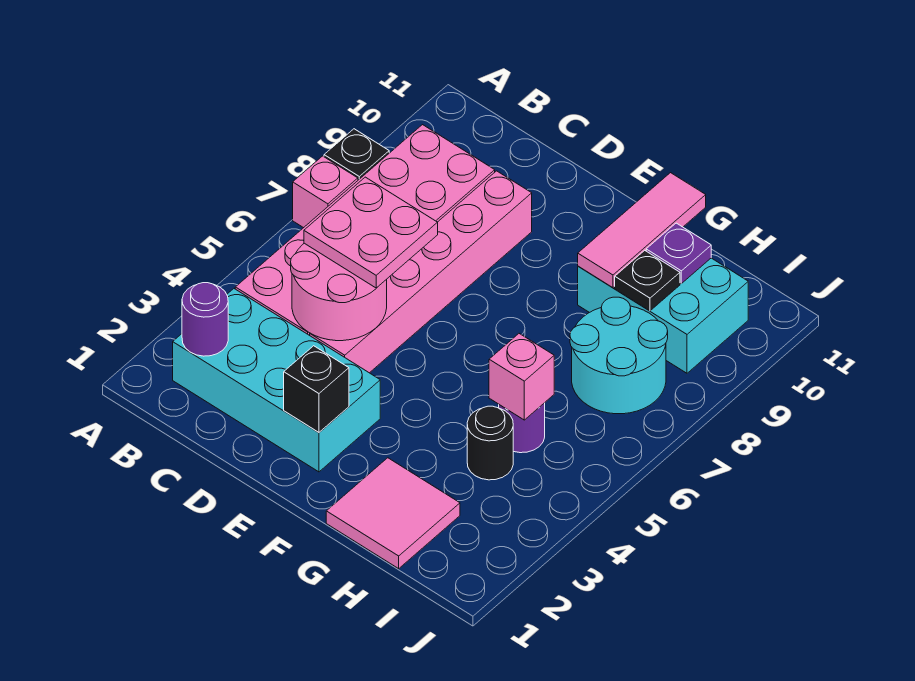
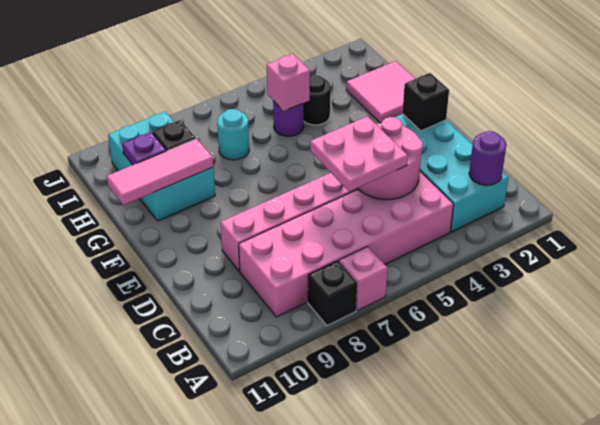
cyan round brick H7:I8 level 1 -> cyan round brick H7 level 1

